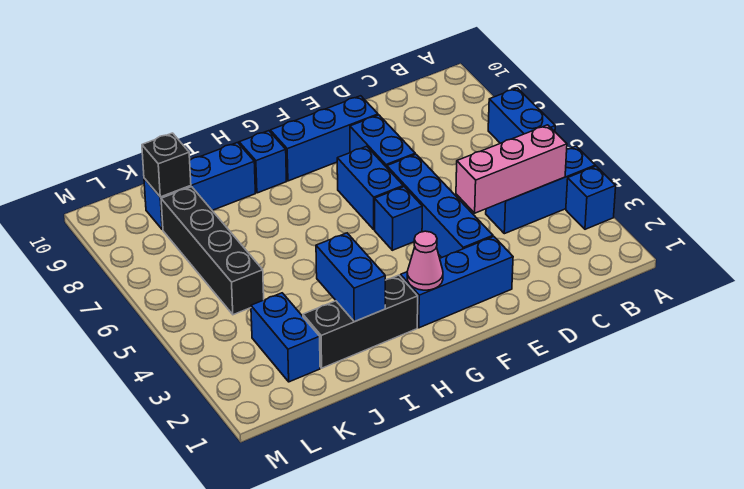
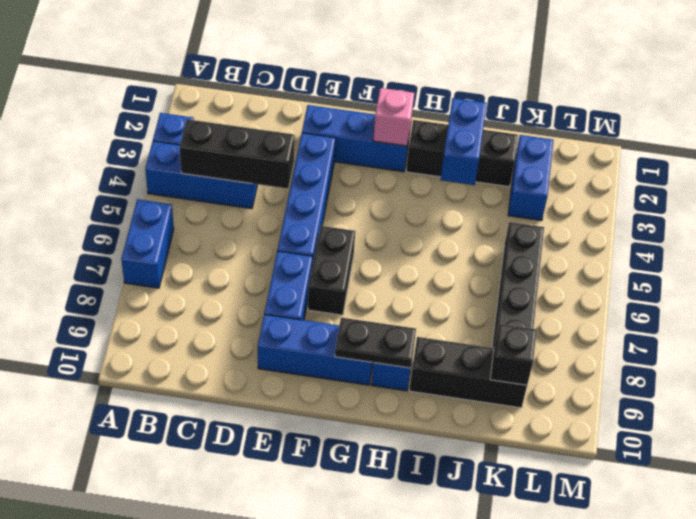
pink brick B4:D4 level 2 -> black brick B4:D4 level 2
blue brick F5 level 1 -> none
blue brick F6:F7 level 1 -> black brick F6:F7 level 1
pink cone G2 level 2 -> pink brick G2 level 2
none -> black plate G9:H9 level 2
blue brick I9:K9 level 1 -> black brick I9:K9 level 1

